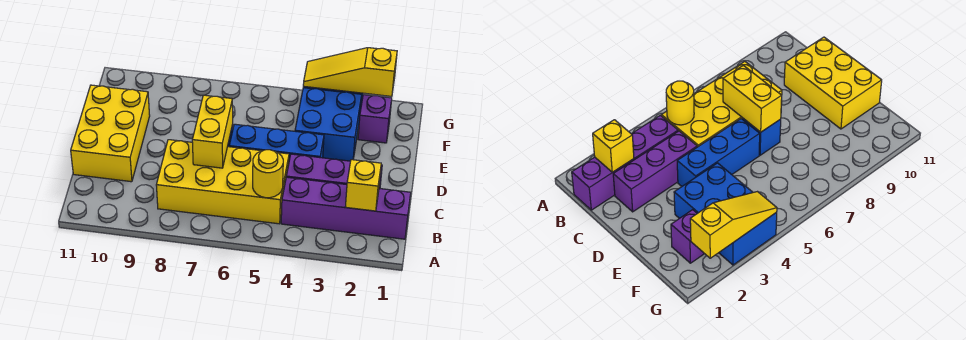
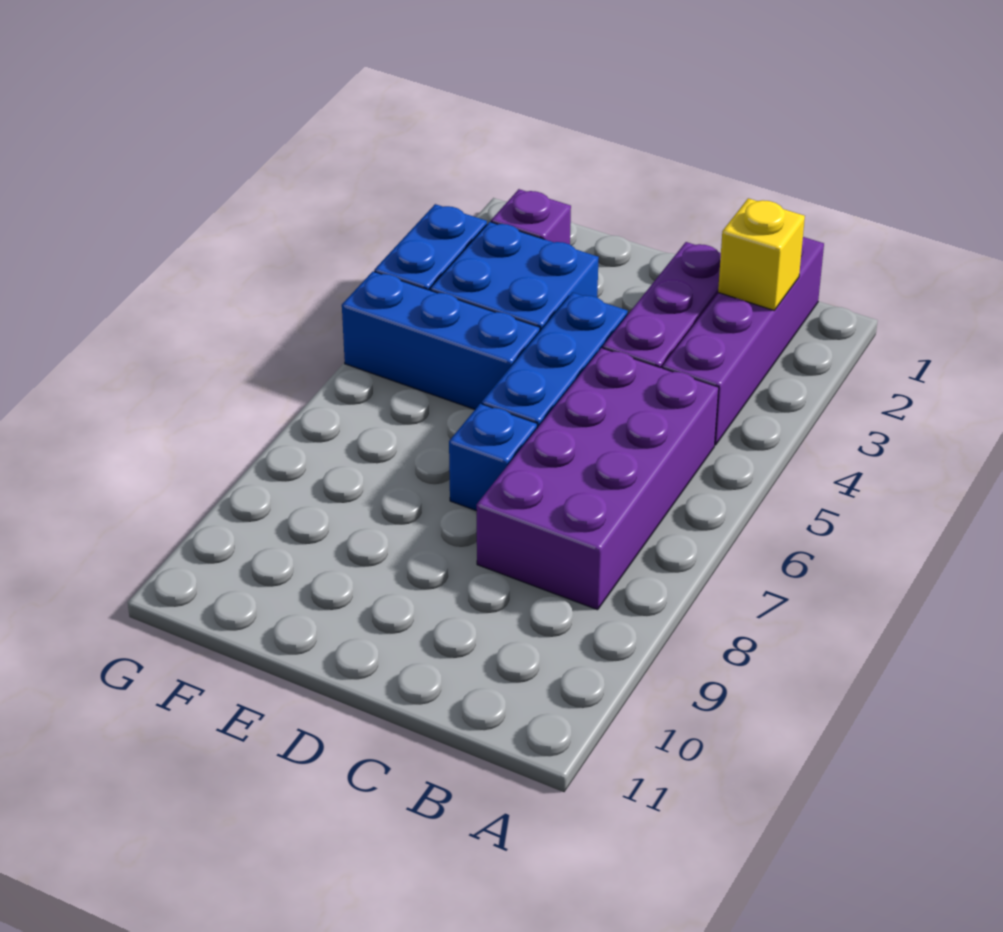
yellow brick B5:C8 level 1 -> purple brick B5:C8 level 1
yellow round brick B5 level 2 -> none
yellow brick C7:D7 level 2 -> none
yellow brick C10:E11 level 1 -> none
none -> blue brick E5:G5 level 1
yellow slope G2:G4 level 2 top 2 -> none

